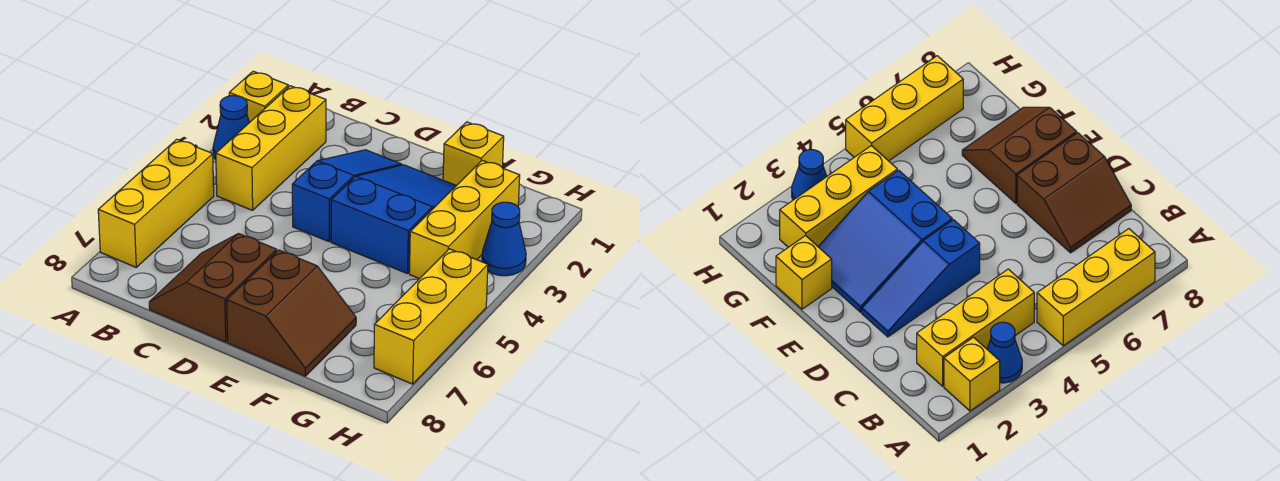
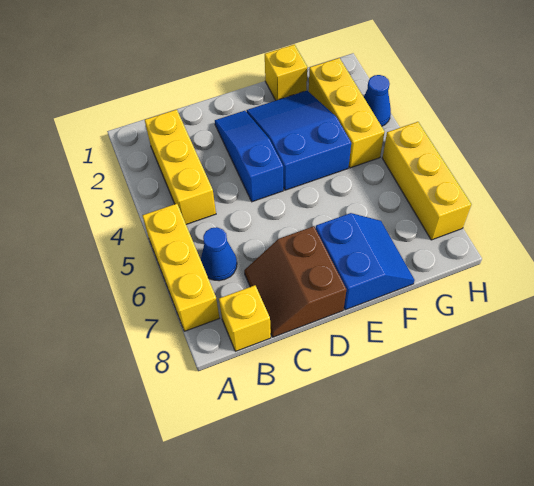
yellow brick A2 level 1 -> yellow brick B8 level 1
blue cone A3 level 1 -> blue cone B6 level 1
brown slope E7:F8 level 1 top E -> blue slope E7:F8 level 1 top E

